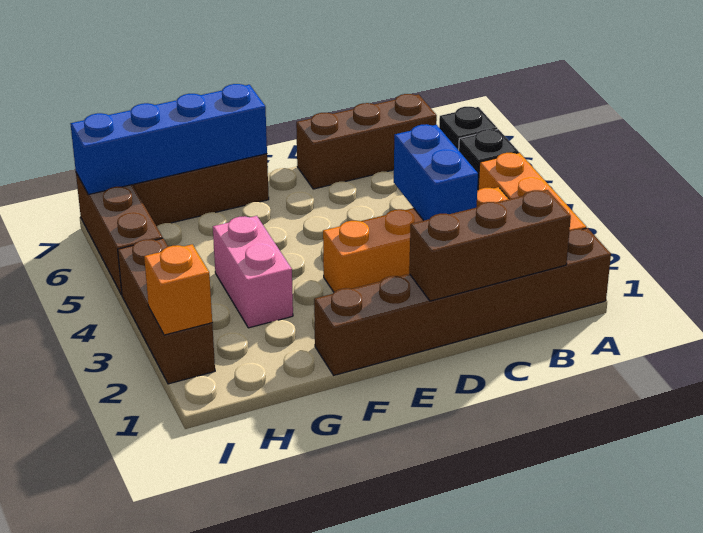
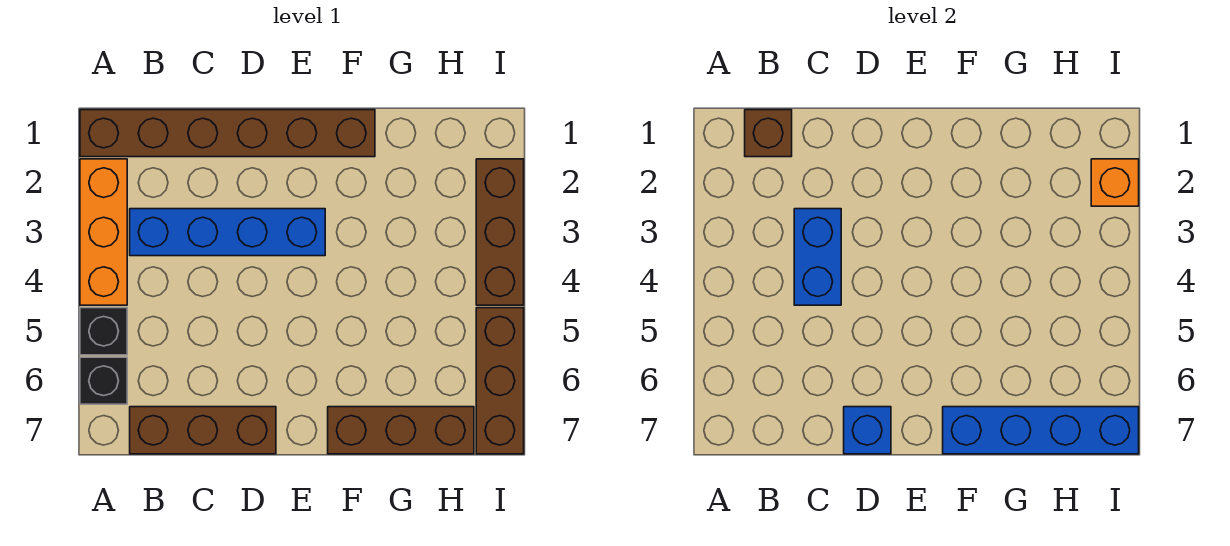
brown brick B1:D1 level 2 -> brown brick B1 level 2
orange brick B3:E3 level 1 -> blue brick B3:E3 level 1
none -> blue brick D7 level 2
pink brick G3:G4 level 1 -> none

